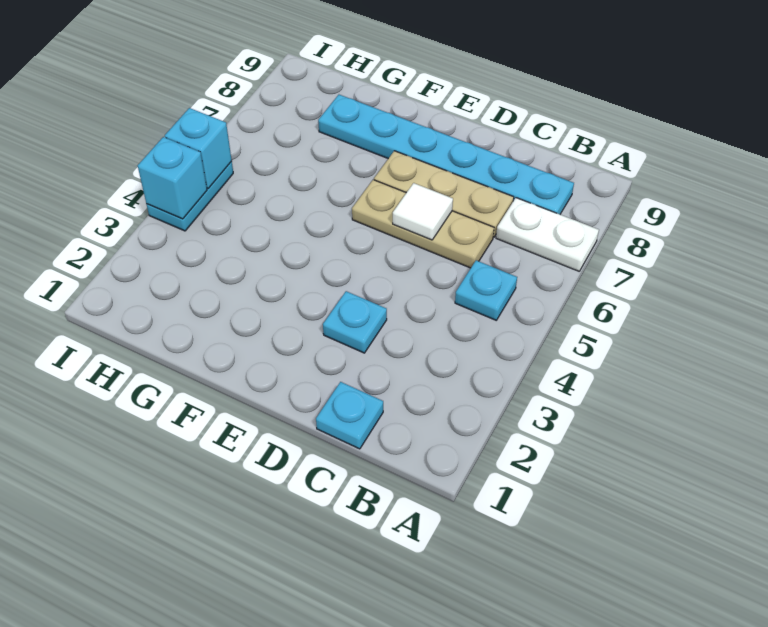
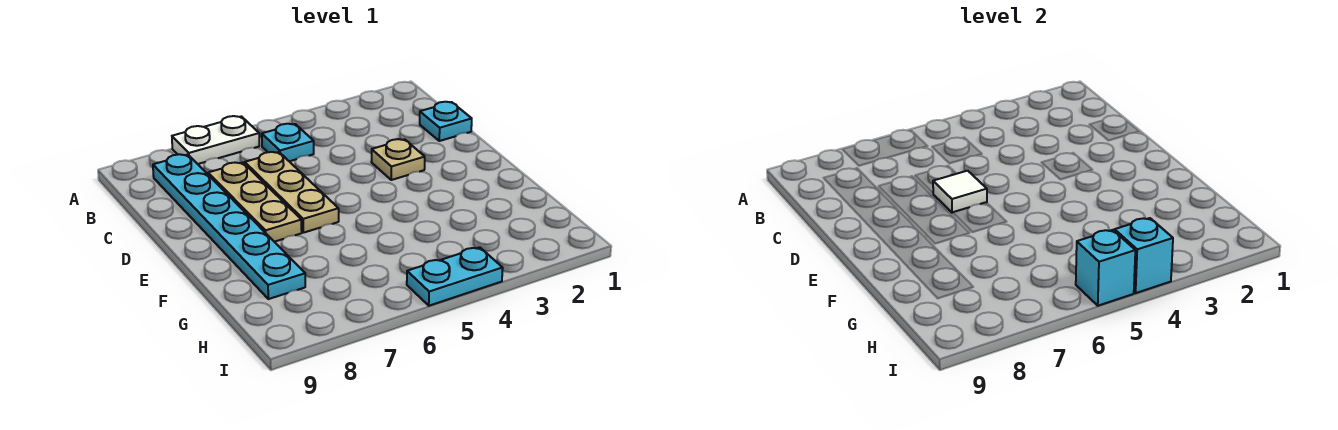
white plate A7:B7 level 1 -> white plate A6:A7 level 1
cyan plate D3 level 1 -> tan plate D3 level 1

